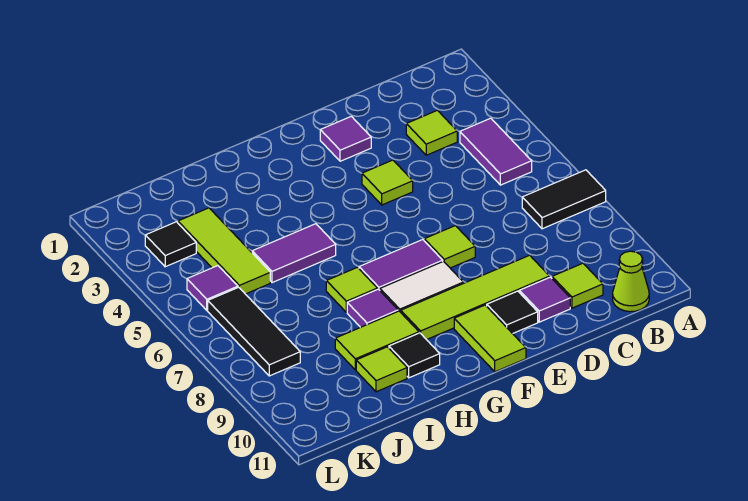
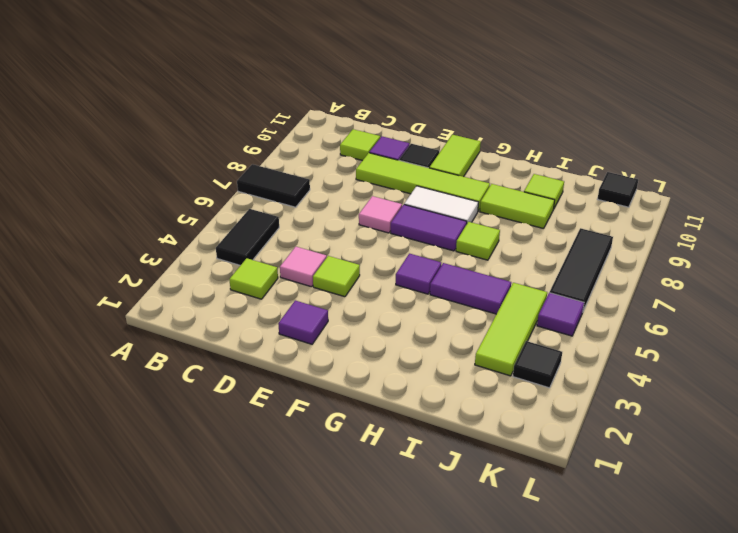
purple tile B4:B5 level 1 -> black tile B4:B5 level 1
lime cone B11 level 1 -> none
none -> pink tile D4 level 1
lime tile E7 level 1 -> pink tile E7 level 1
purple tile H8 level 1 -> purple tile G5 level 1
black tile H10 level 1 -> black tile K11 level 1

